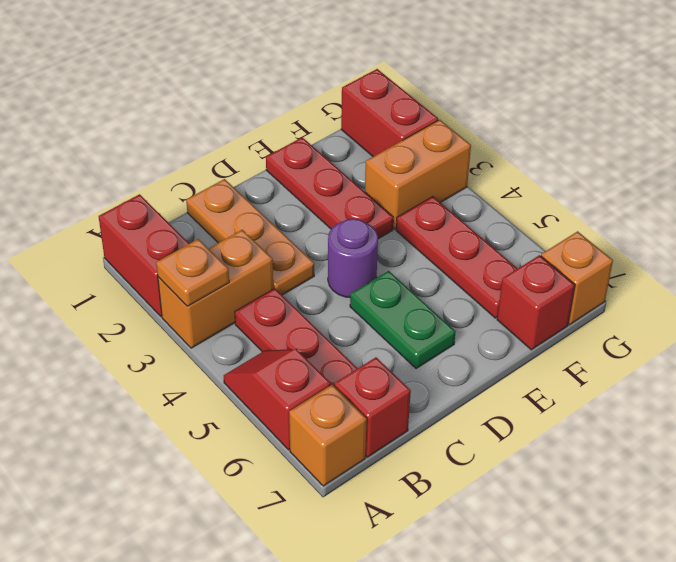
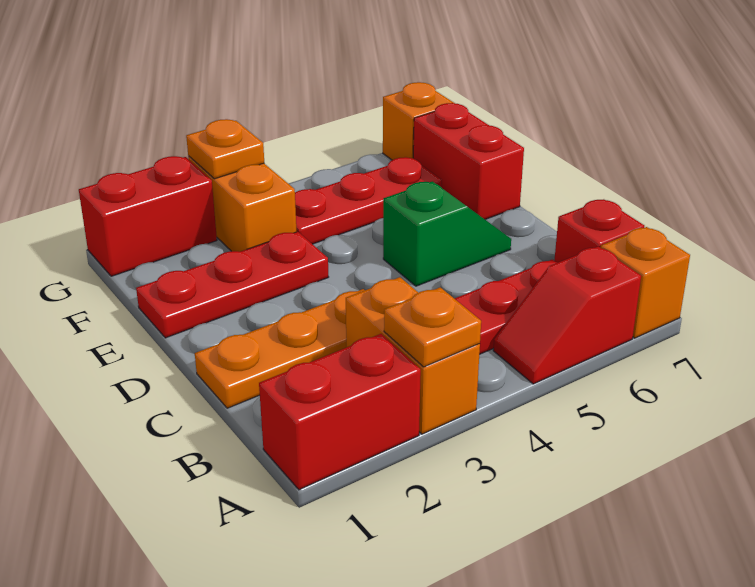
purple round brick D4 level 1 -> none
green plate D5:D6 level 1 -> green slope D5:D6 level 1 top 5
red brick F7 level 1 -> red brick E7:F7 level 1
none -> orange plate G3 level 2

